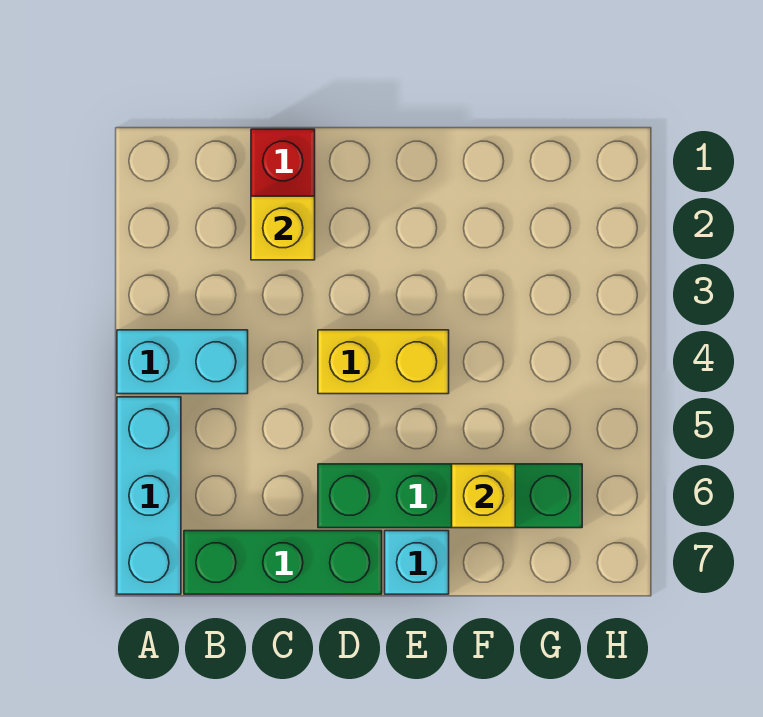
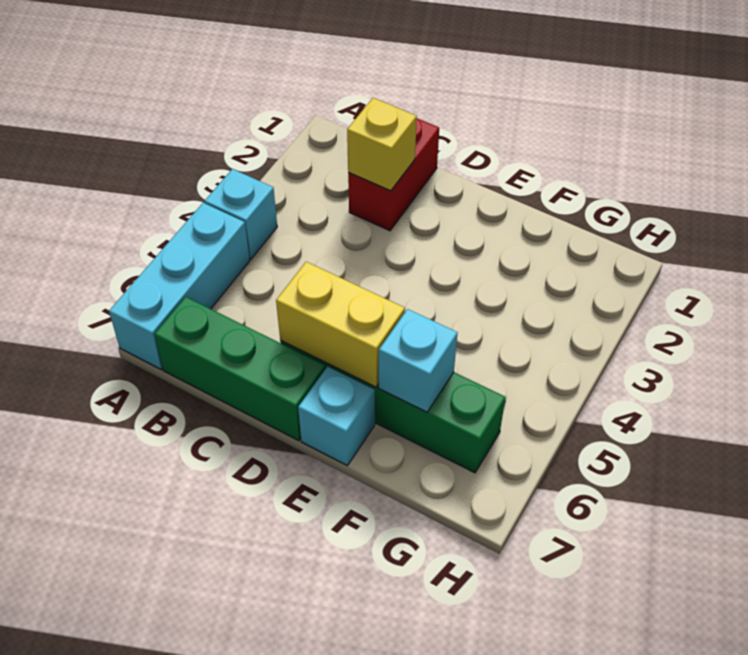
cyan brick A4:B4 level 1 -> cyan brick A4 level 1
yellow brick D4:E4 level 1 -> yellow brick D6:E6 level 2
yellow brick F6 level 2 -> cyan brick F6 level 2

